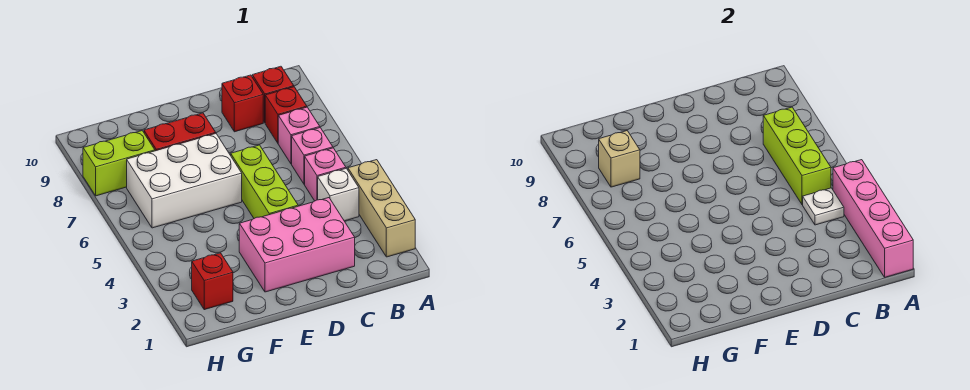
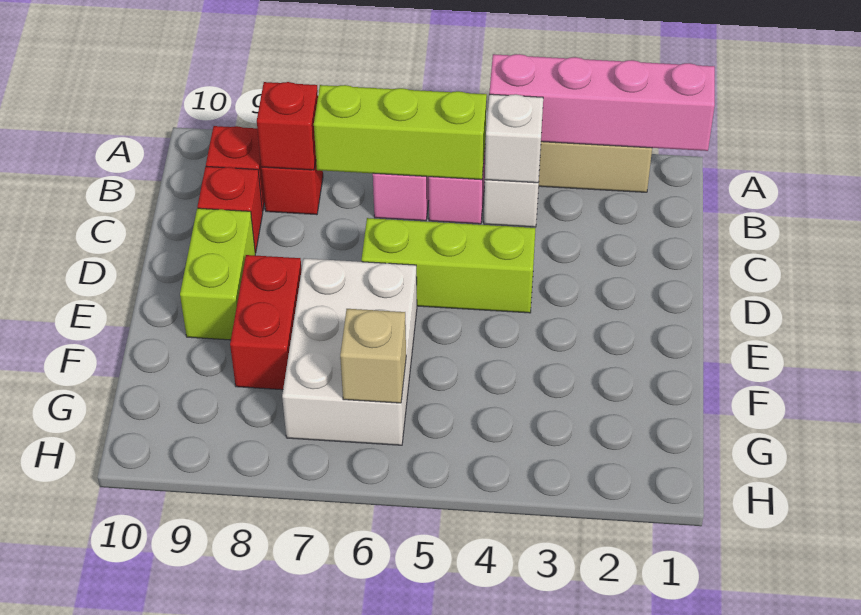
white plate B4 level 2 -> white brick B4 level 2
pink brick B7 level 1 -> none
pink brick C2:E3 level 1 -> none
red brick G2 level 1 -> red brick B8 level 2
lime brick G8:H8 level 1 -> lime brick D9:E9 level 1
tan brick G8 level 2 -> tan brick G6 level 2

